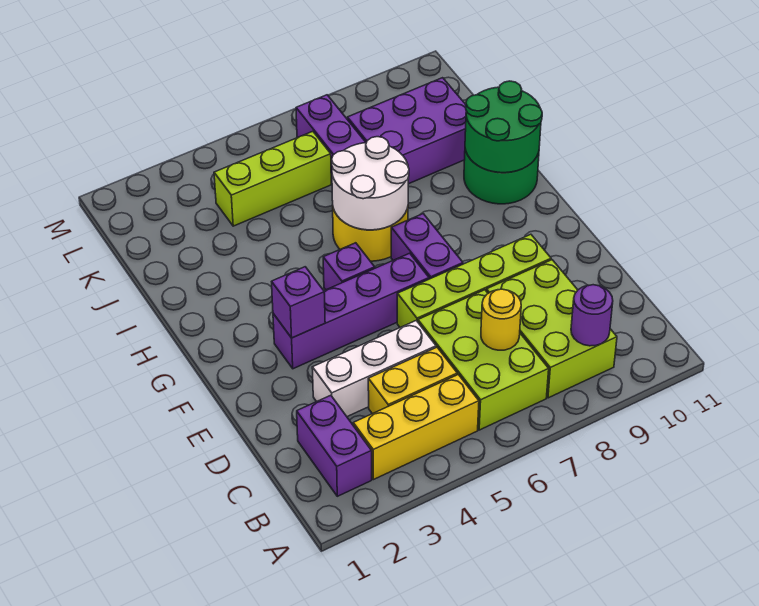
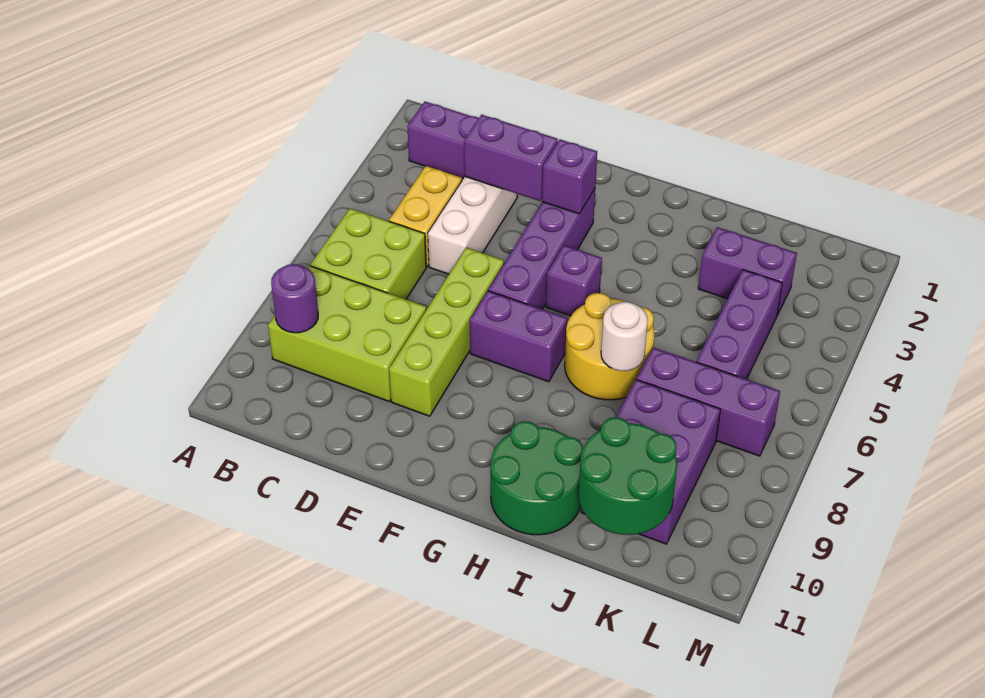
yellow brick B3:B5 level 1 -> none
lime brick B6:D7 level 1 -> lime brick B6:C7 level 1
yellow round brick C7 level 2 -> none
none -> purple brick D3:E3 level 2
white round brick H6:I7 level 2 -> white round brick I7 level 2
green round brick H10:I11 level 2 -> green round brick J10:K11 level 2
none -> purple brick J3:K3 level 1
lime brick K4:K6 level 1 -> purple brick K4:K6 level 1

